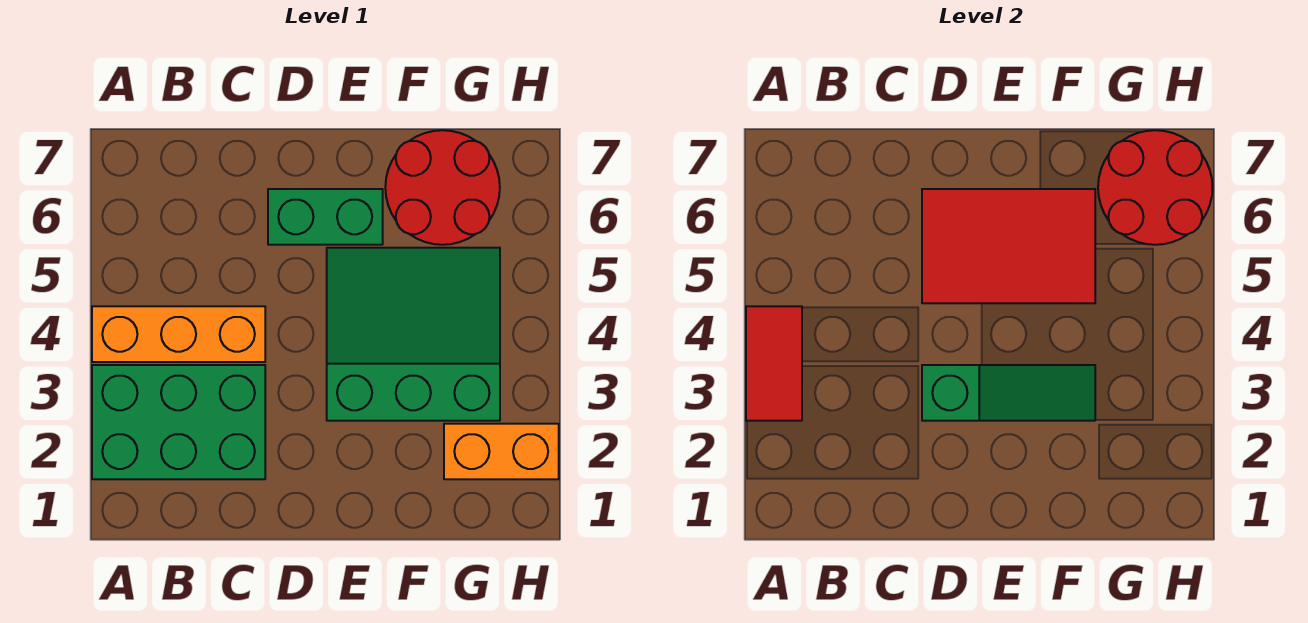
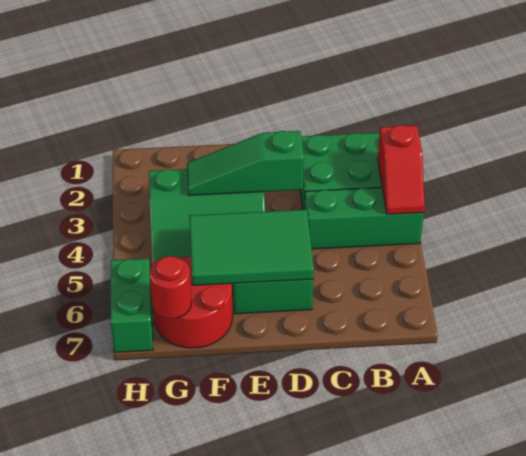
red tile A3:A4 level 2 -> red slope A3:A4 level 2 top 3
orange brick A4:C4 level 1 -> green brick A4:C4 level 1
red tile D5:F6 level 2 -> green tile D5:F6 level 2
orange brick G2:H2 level 1 -> none
red round brick G6:H7 level 2 -> red round brick G7 level 2
none -> green brick H6:H7 level 1

